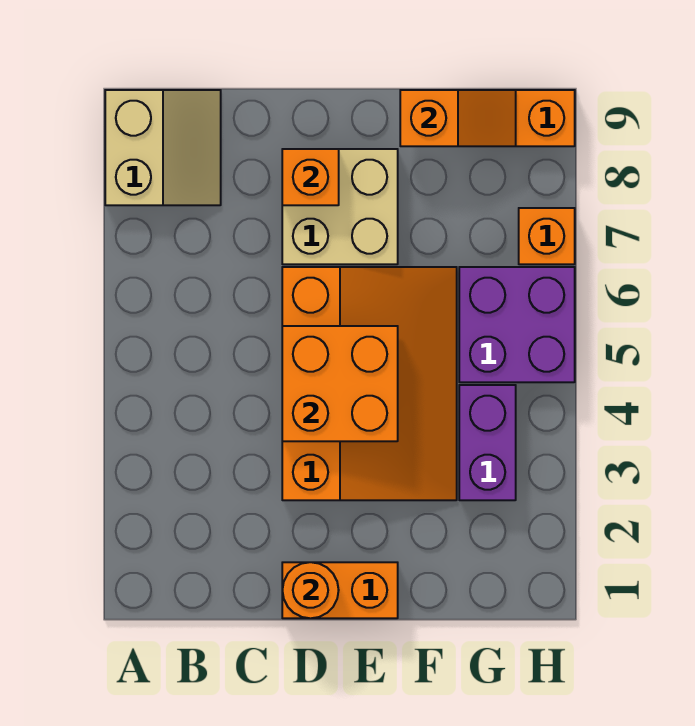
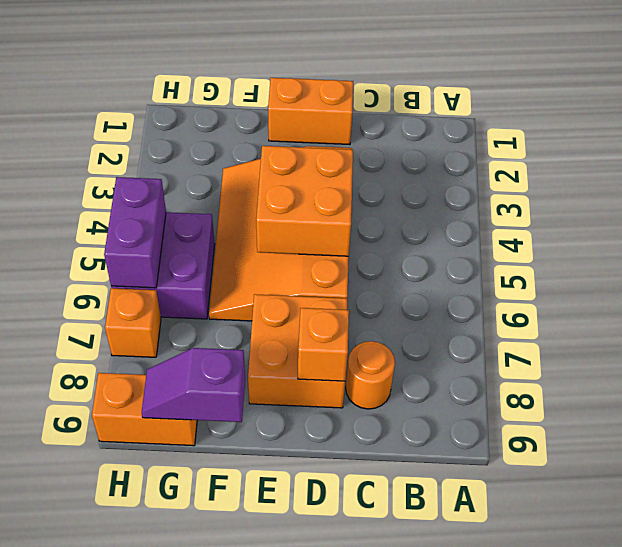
tan slope A8:B9 level 1 top A -> none
orange round brick D1 level 2 -> orange round brick C8 level 1
tan brick D7:E8 level 1 -> orange brick D7:E8 level 1
orange slope F9:G9 level 2 top F -> purple slope F9:G9 level 2 top F
purple brick G3:G4 level 1 -> purple brick H5:H6 level 2

